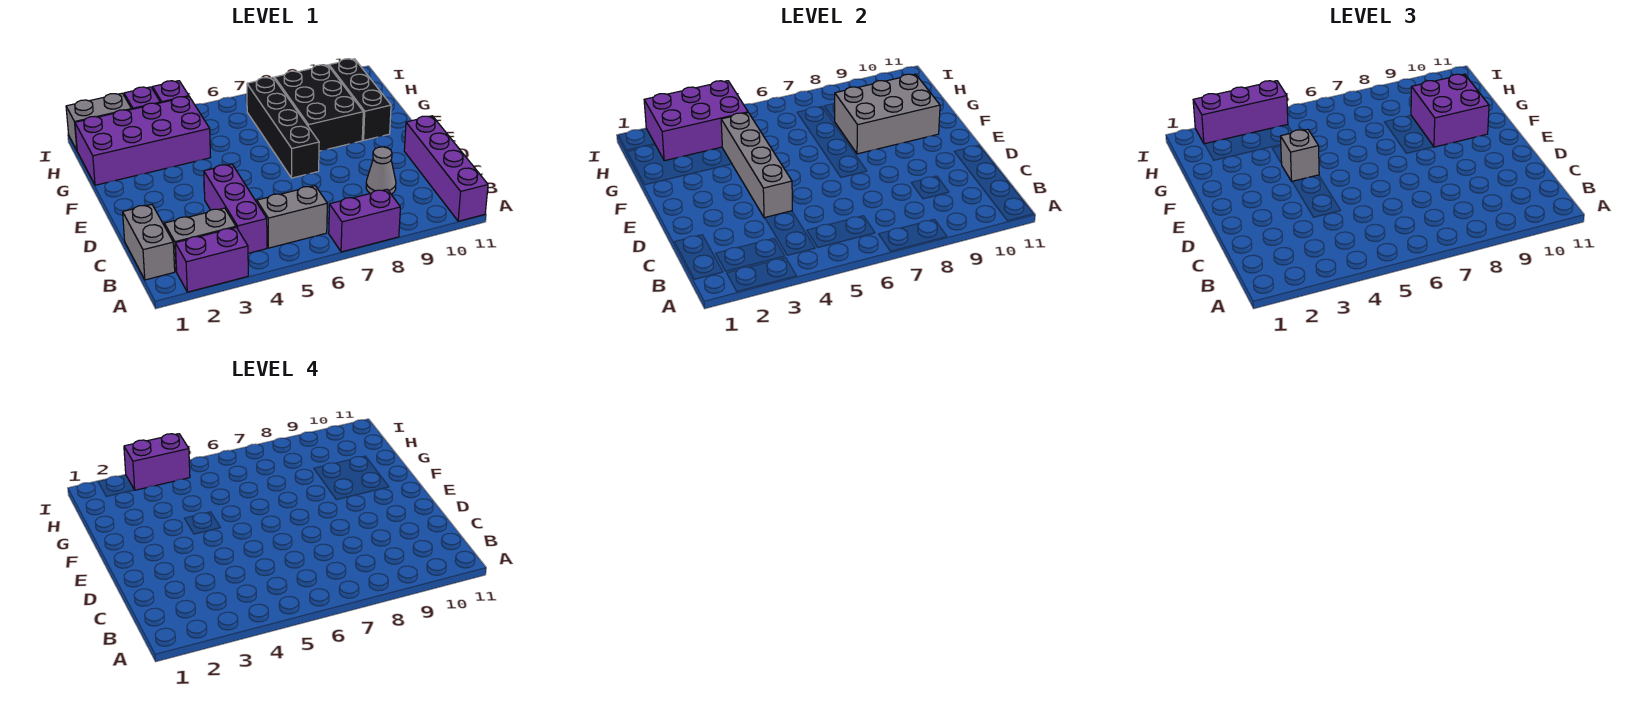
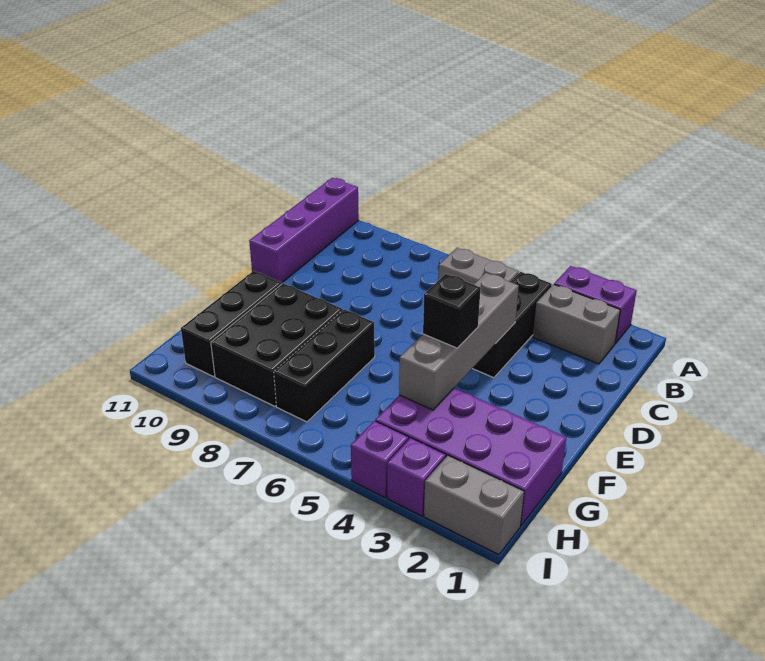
purple brick A7:A8 level 1 -> none
grey brick B1:C1 level 1 -> none
purple brick B4:D4 level 1 -> black brick B4:D4 level 1
grey cone C9 level 1 -> none
black brick E7:H7 level 1 -> black brick F7:H7 level 1
grey brick F4 level 3 -> black brick F4 level 3
grey brick F8:G10 level 2 -> none
purple brick F9:G10 level 3 -> none
purple brick H2:I4 level 2 -> none
purple brick I2:I4 level 3 -> none
purple brick I3:I4 level 4 -> none

